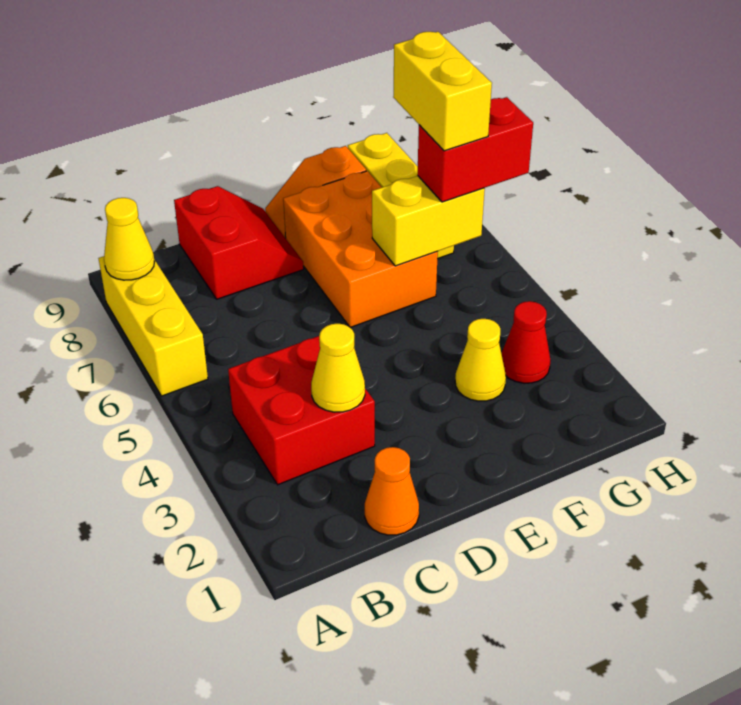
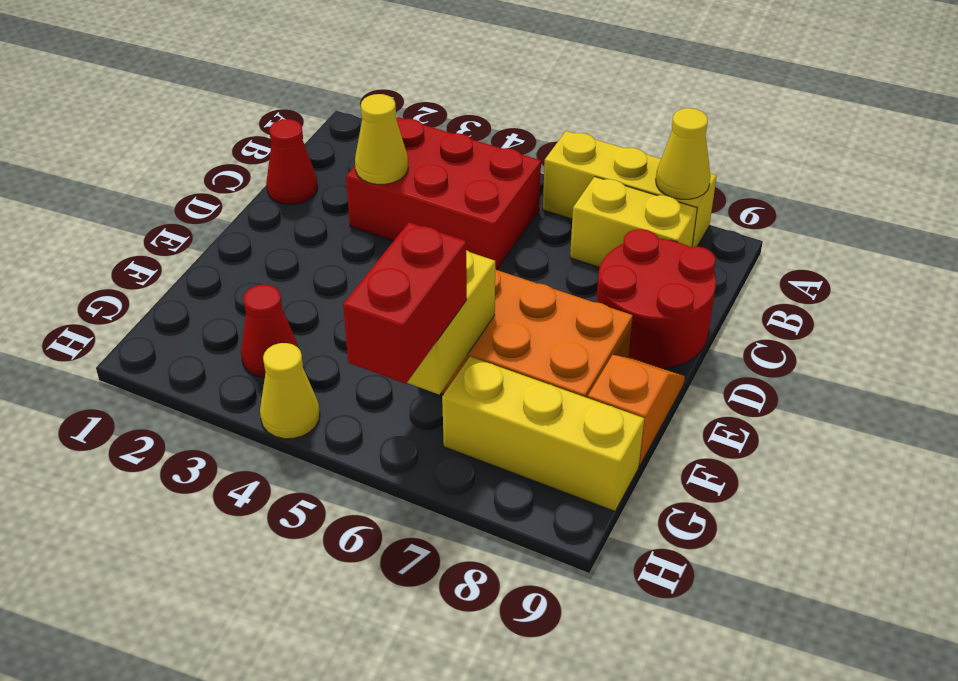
red brick B3:C4 level 1 -> red brick B3:C5 level 1
orange cone C1 level 1 -> red cone C1 level 1
red slope C8:D9 level 1 top C -> red round brick C8:D9 level 1
yellow cone F3 level 1 -> yellow cone H4 level 1
yellow brick G6:G7 level 4 -> yellow brick B7:B8 level 1

